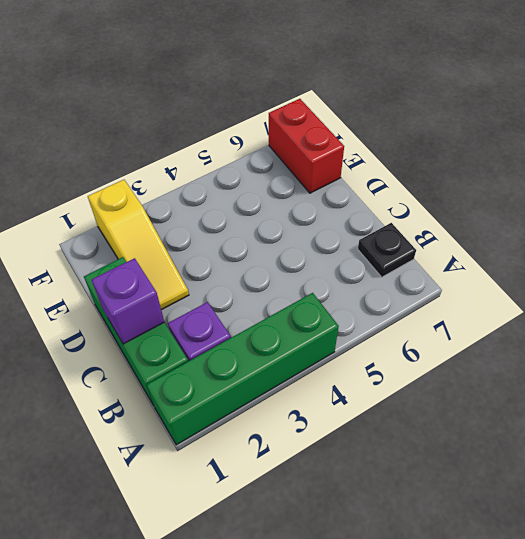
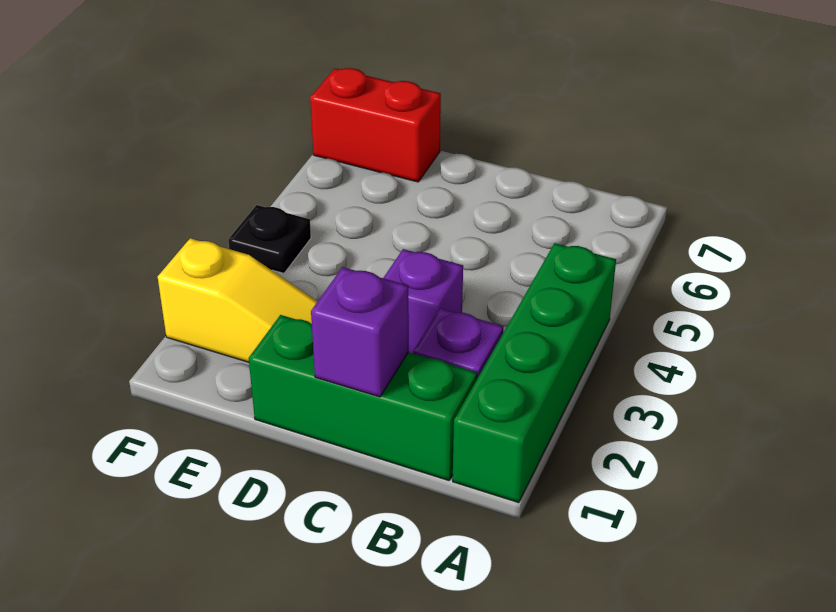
black plate B7 level 1 -> black plate F4 level 1
none -> purple brick C3 level 1

